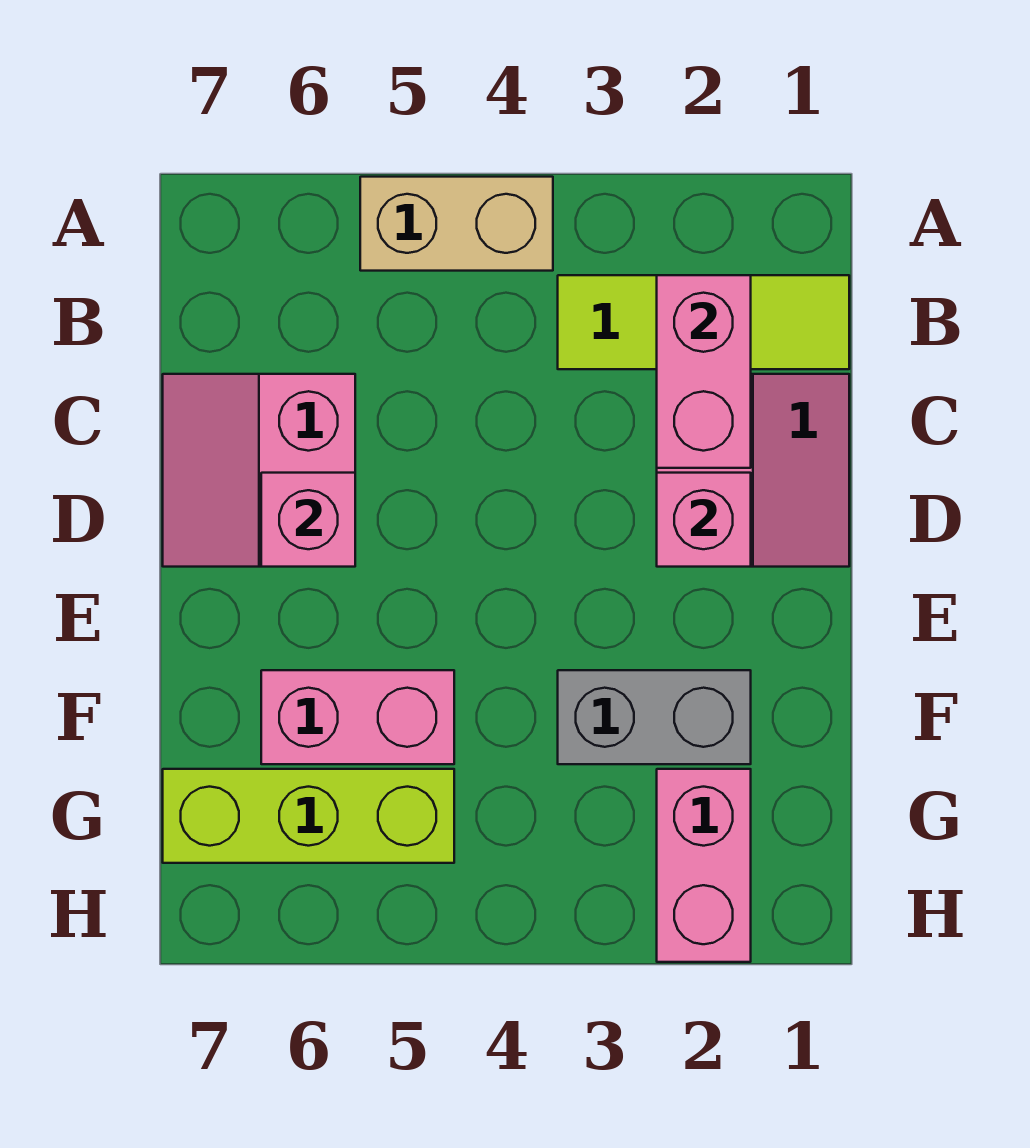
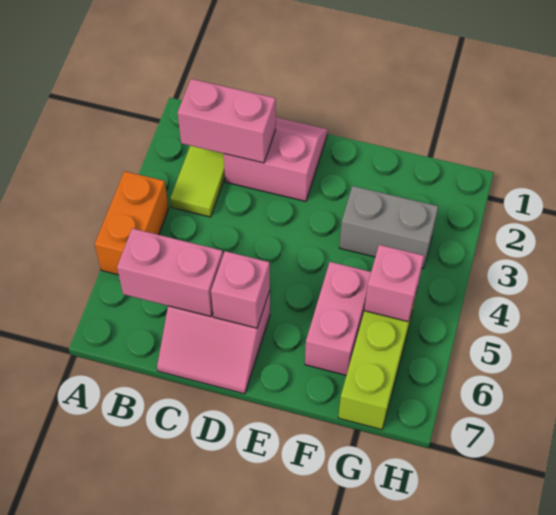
tan brick A4:A5 level 1 -> orange brick A4:A5 level 1
pink brick D2 level 2 -> pink brick G5 level 2
grey brick F2:F3 level 1 -> grey brick F3:G3 level 1
pink brick G2:H2 level 1 -> pink brick B6:C6 level 2

